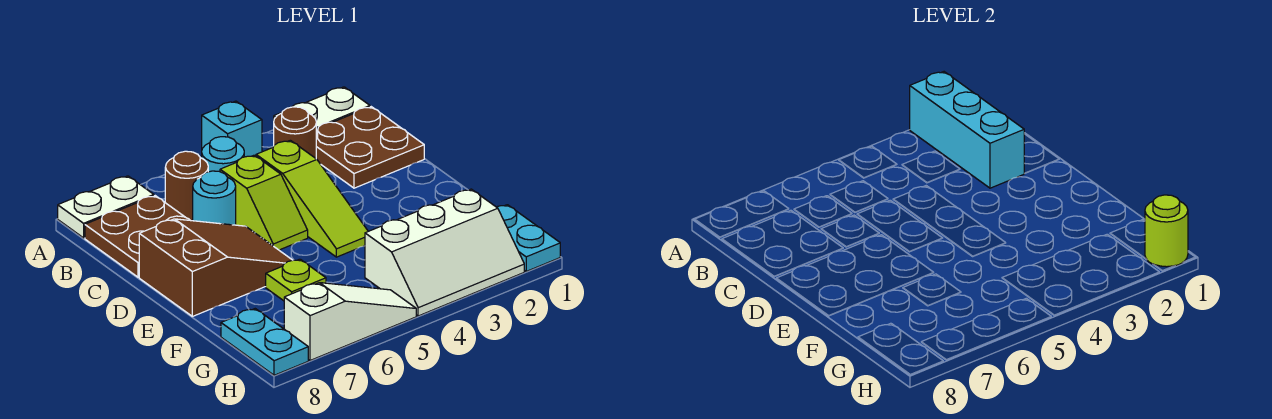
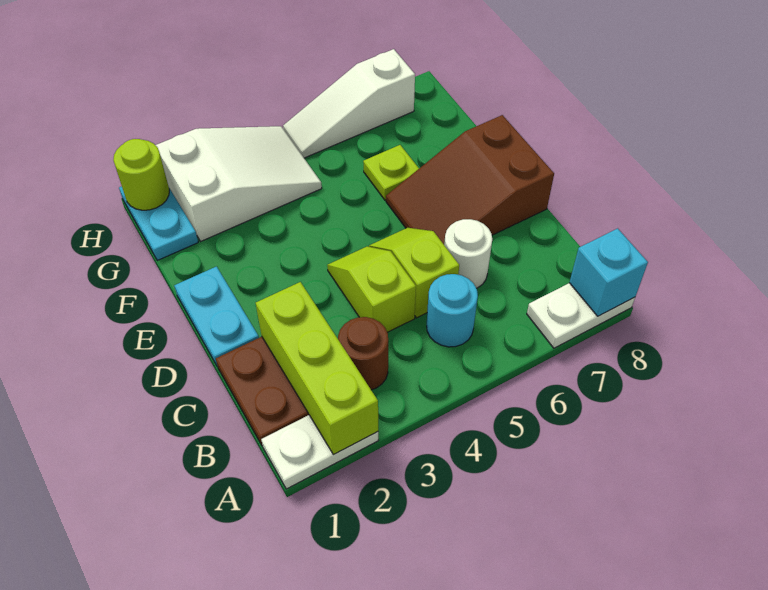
cyan brick A2:C2 level 2 -> lime brick A2:C2 level 2
cyan brick A4 level 1 -> cyan brick A8 level 2
brown round brick B6 level 1 -> none
brown plate B7:C8 level 1 -> none
lime slope C4:E4 level 1 top C -> lime slope C4:D4 level 1 top C
cyan round brick C6 level 1 -> white round brick C6 level 1
white slope G2:H4 level 1 top G -> white slope G2:H4 level 1 top 2
cyan plate G8:H8 level 1 -> cyan plate D1:E1 level 1

